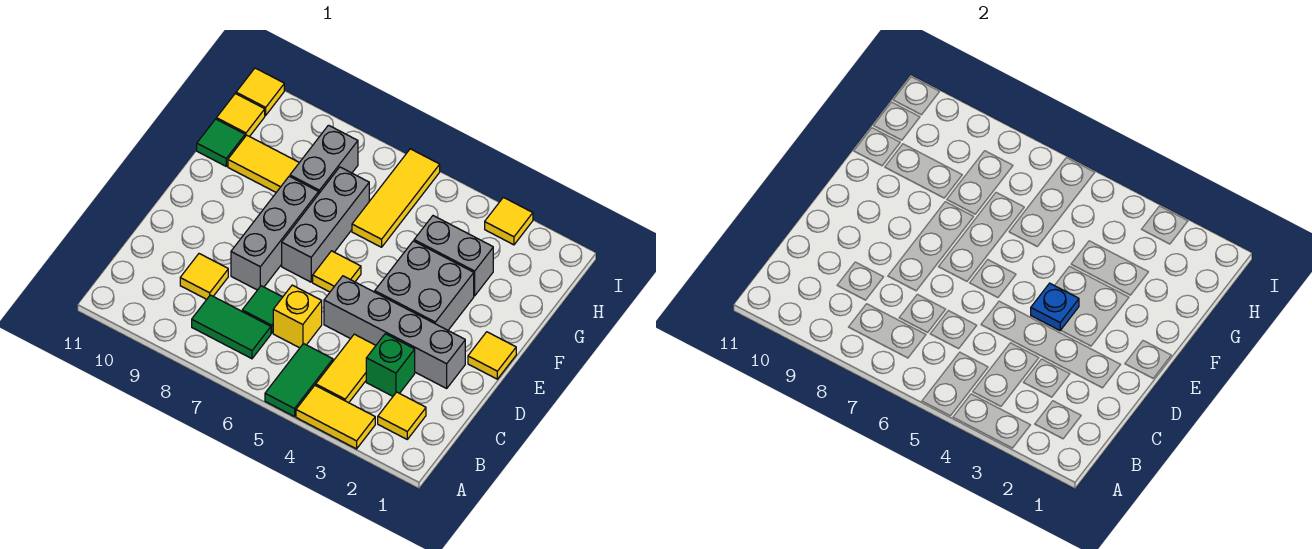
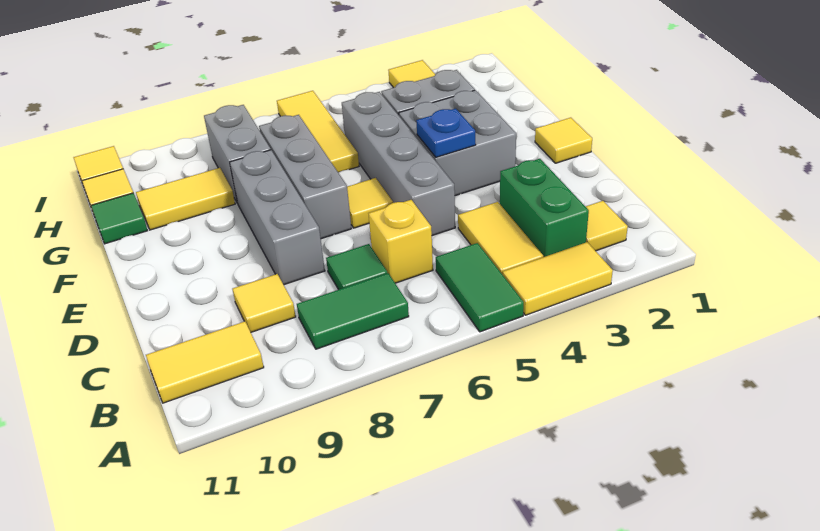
none -> yellow tile B10:B11 level 1
green brick C3 level 1 -> green brick B3:C3 level 1
grey brick D2:D5 level 1 -> grey brick D5:G5 level 1

